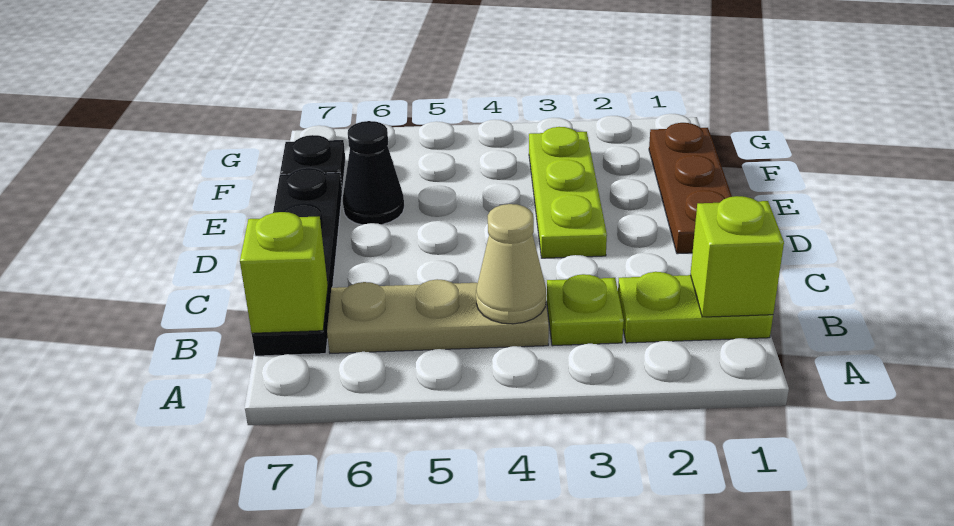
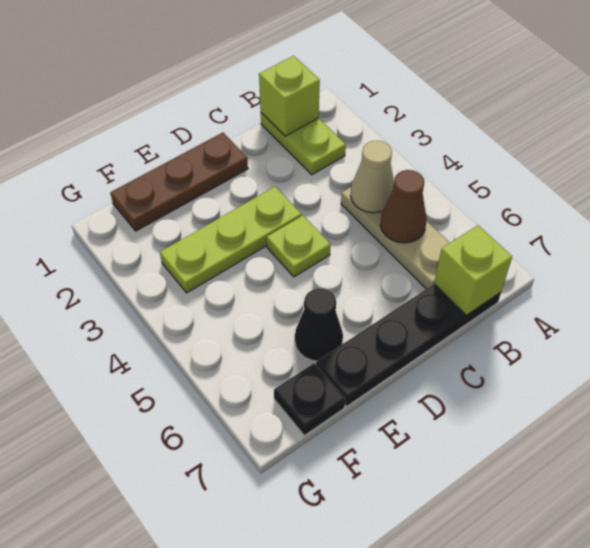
lime plate B3 level 1 -> lime plate D4 level 1
none -> brown cone B5 level 2

